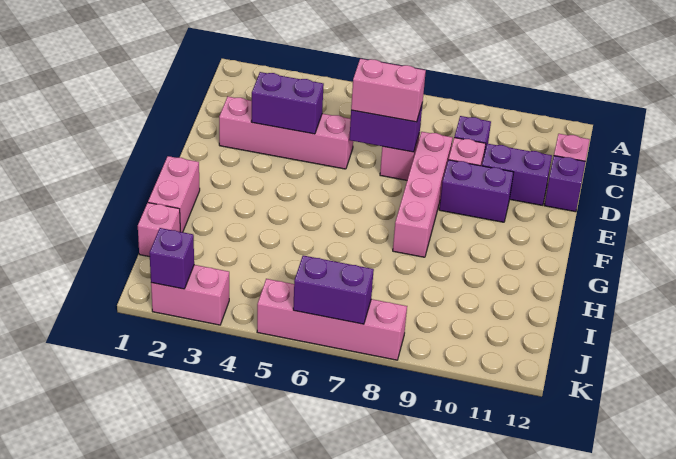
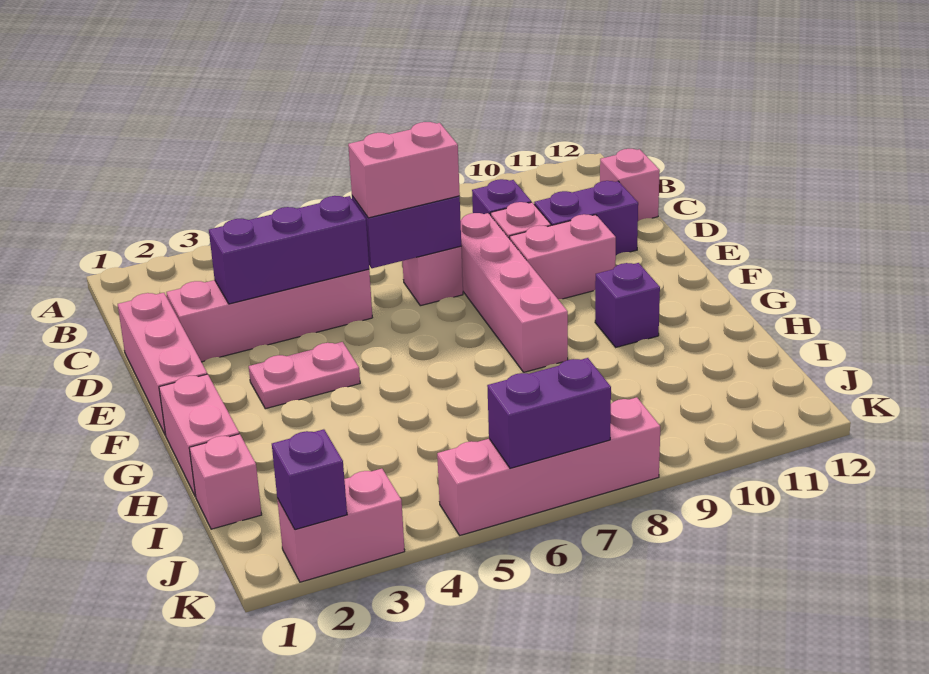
none -> pink brick D1:F1 level 1
purple brick D3:D4 level 2 -> purple brick D3:D5 level 2
purple brick D12 level 1 -> purple brick G10 level 1
purple brick E9:E10 level 1 -> pink brick E9:E10 level 1
none -> pink plate F3:F4 level 1

